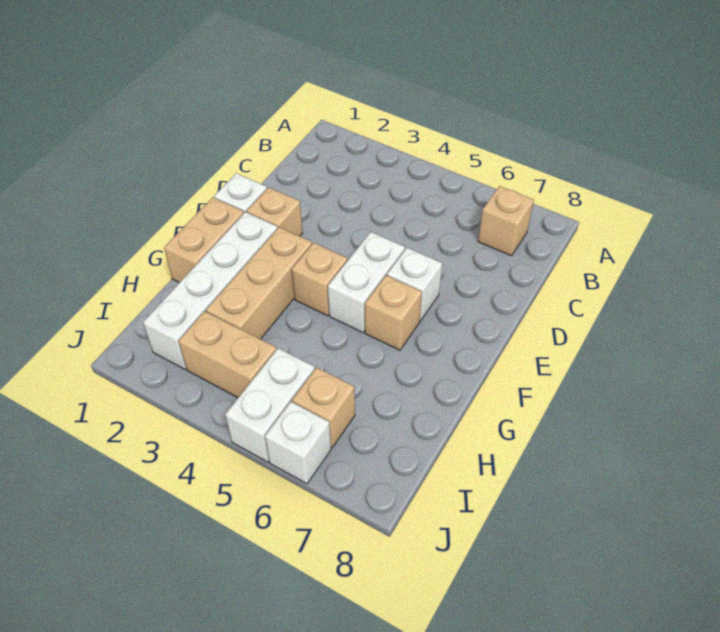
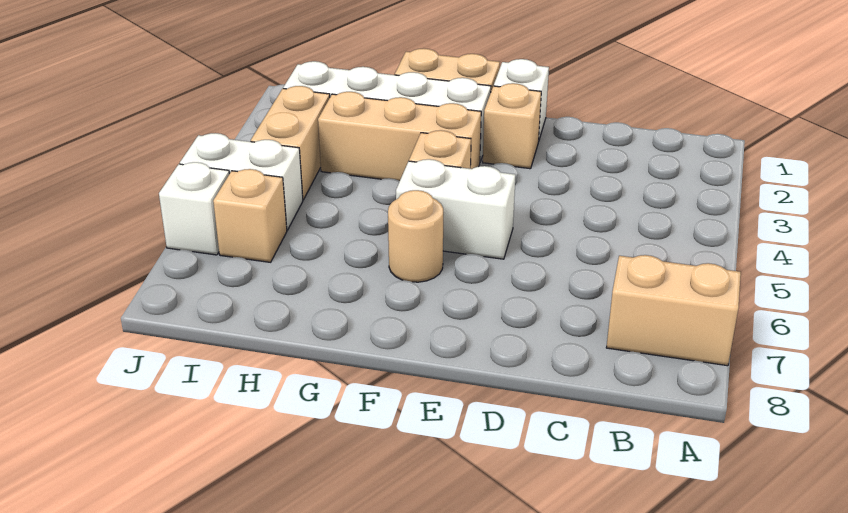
tan brick B7 level 1 -> tan brick A7:B7 level 1
white brick E6 level 1 -> none
tan brick F6 level 1 -> tan round brick F6 level 1

